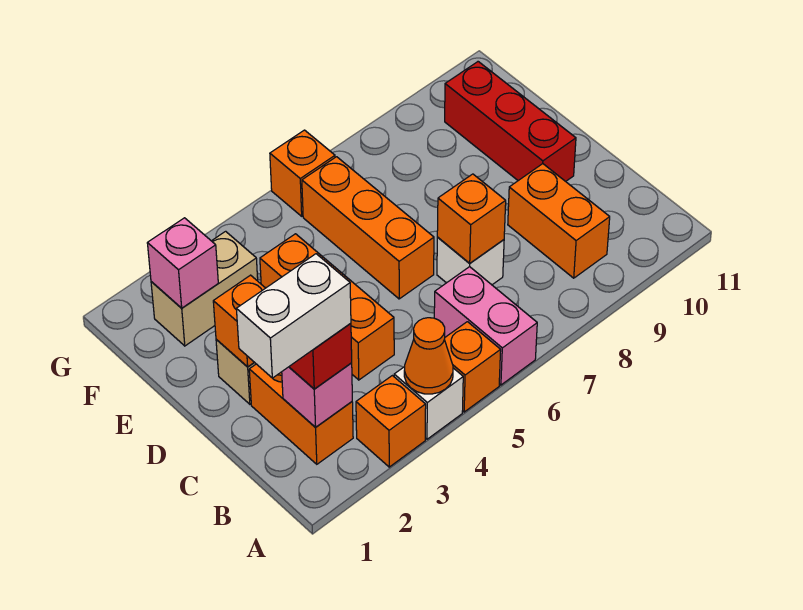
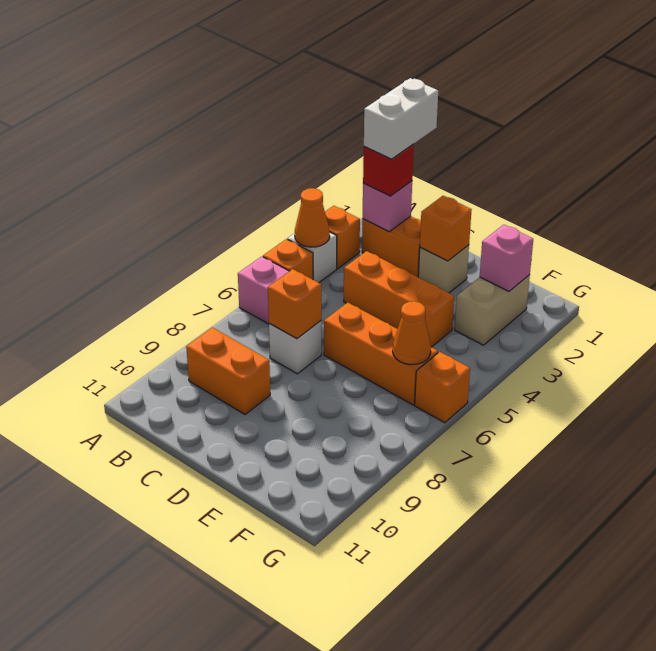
red brick D10:F10 level 1 -> none
none -> orange cone F6 level 2

